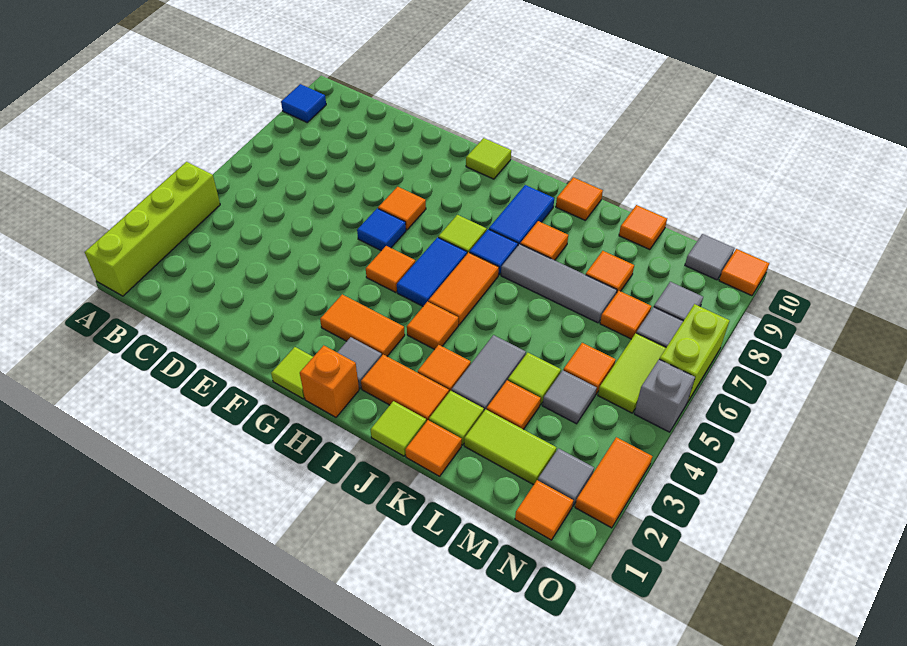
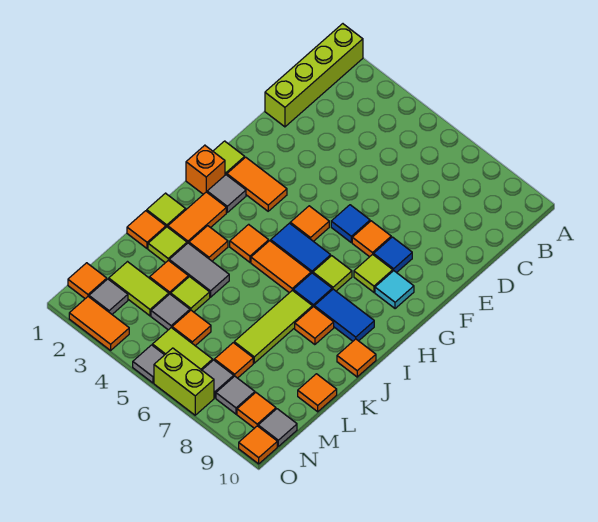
lime brick A1:A4 level 1 -> lime brick A1:D1 level 1
blue tile A9 level 1 -> blue tile F8 level 1
orange tile G3:H3 level 1 -> orange tile G2:G3 level 1
none -> cyan tile G9 level 1
lime tile G10 level 1 -> lime tile G8 level 1
grey tile J7:L7 level 1 -> lime tile J7:L7 level 1
lime tile L2:M2 level 1 -> lime tile M2:M3 level 1
orange tile L8 level 1 -> orange tile N9 level 1
grey brick O5 level 1 -> grey tile O5 level 1

